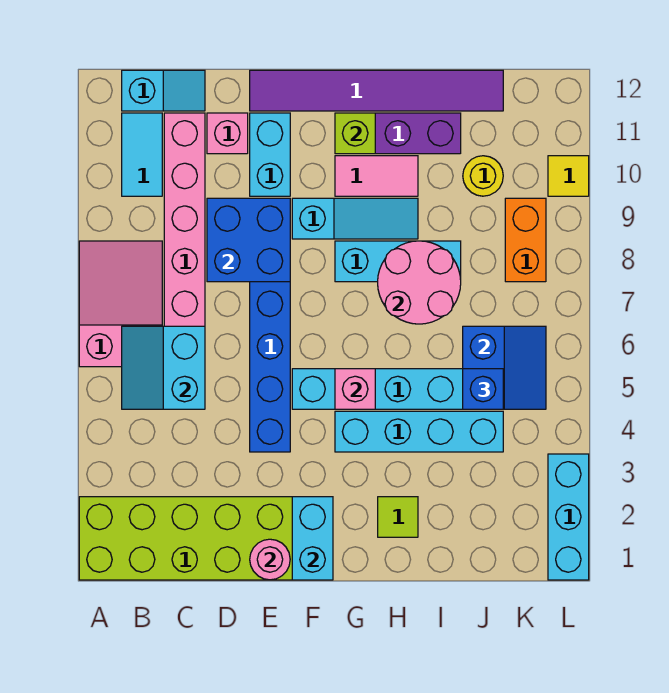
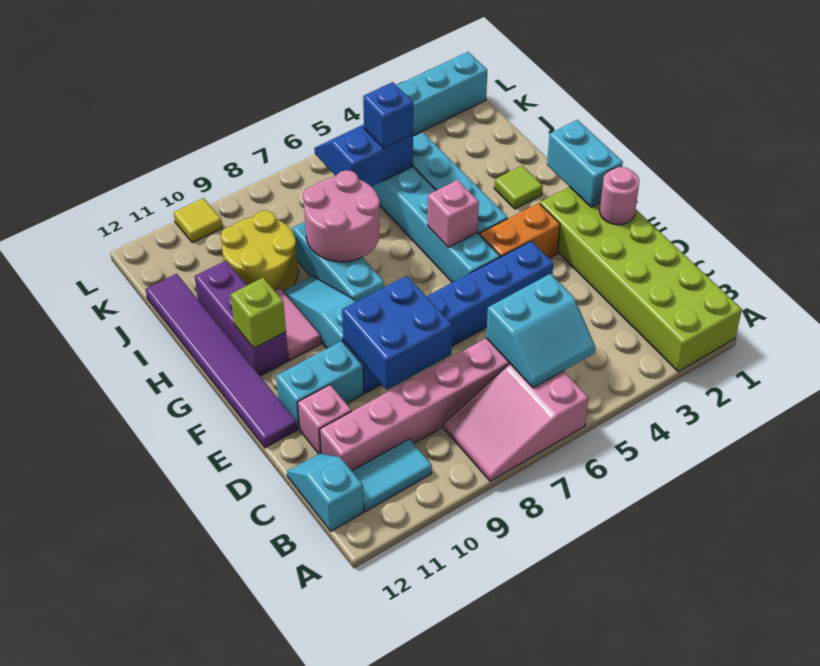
cyan brick F1:F2 level 2 -> cyan brick F1:G1 level 2
yellow round brick J10 level 1 -> yellow round brick I9:J10 level 1
orange brick K8:K9 level 1 -> orange brick F3:F4 level 1

